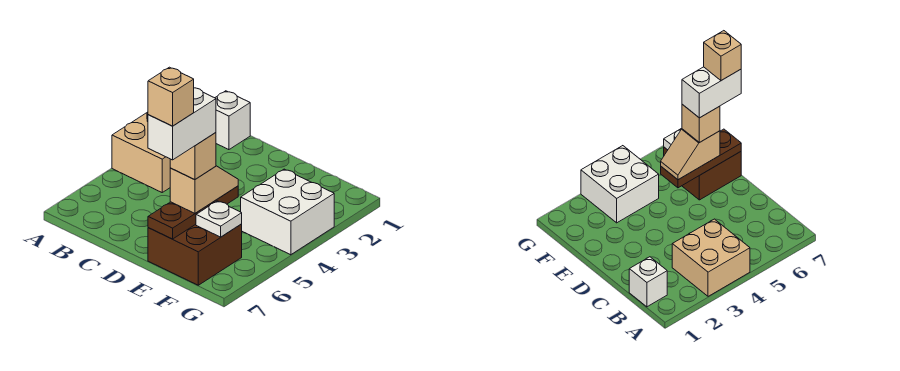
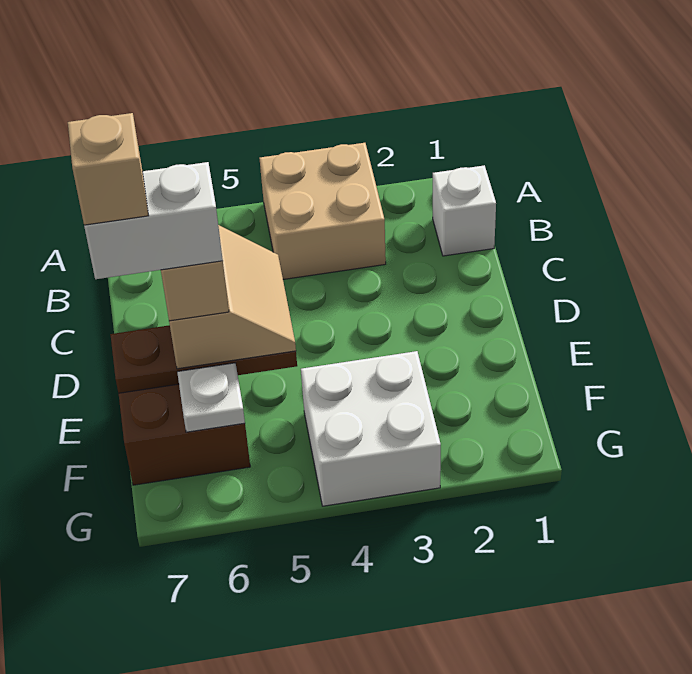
tan slope E5:E6 level 3 top 6 -> tan slope D5:E6 level 3 top 6

